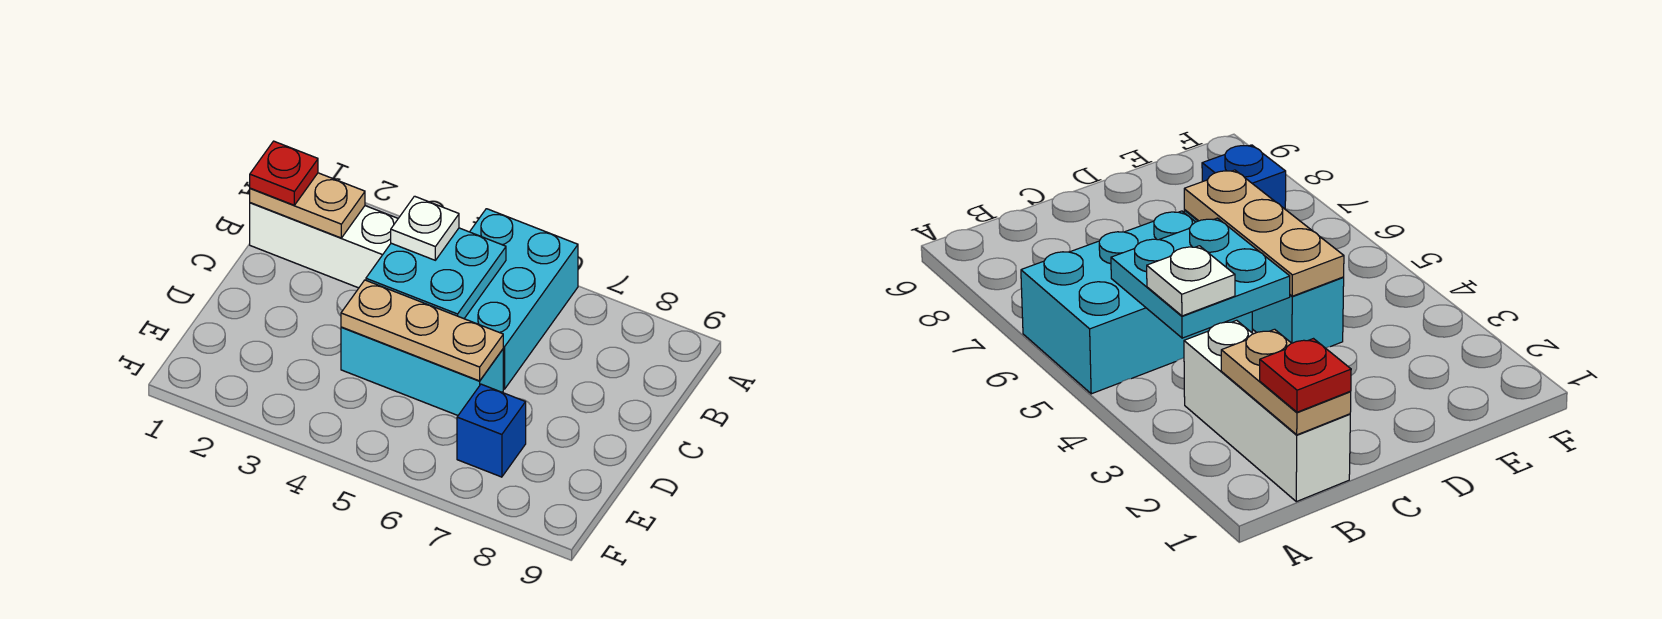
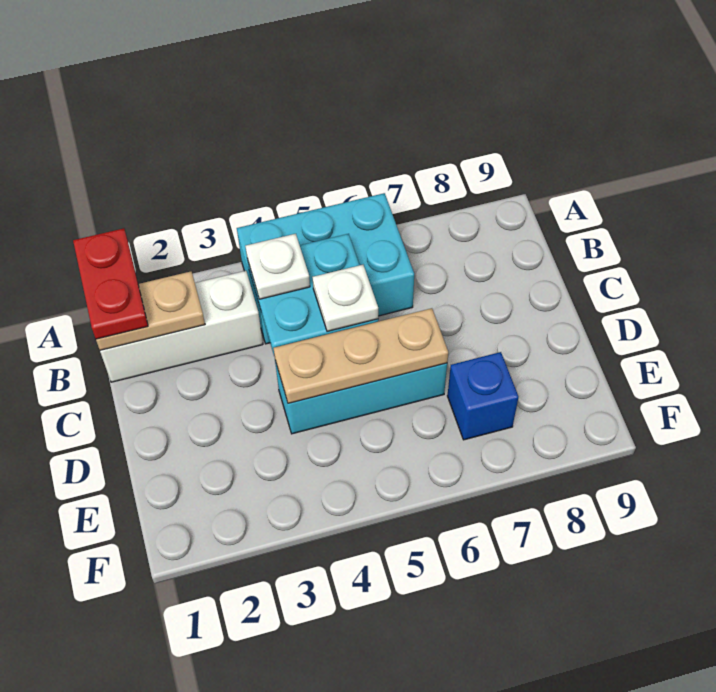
cyan brick A5:C6 level 1 -> cyan brick A4:B6 level 1
red plate B1 level 3 -> red plate A1:B1 level 3
none -> white plate C5 level 3

